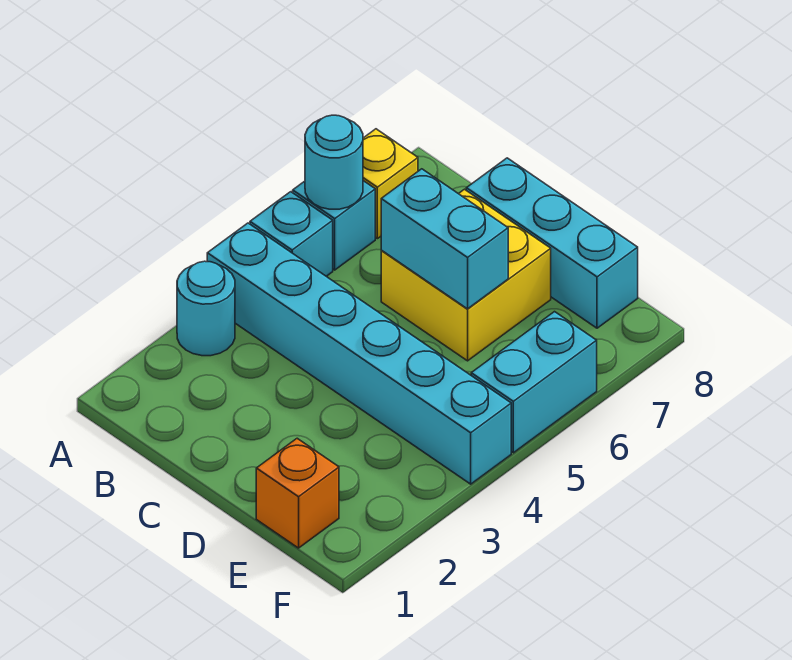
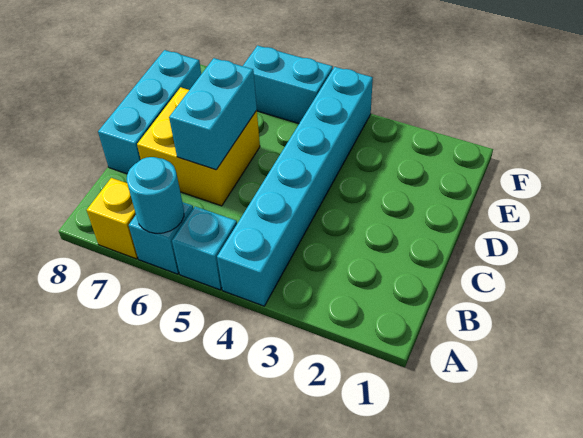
cyan round brick A3 level 1 -> none
orange brick E1 level 1 -> none

